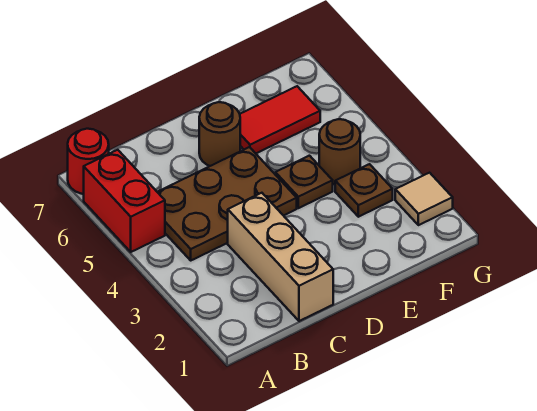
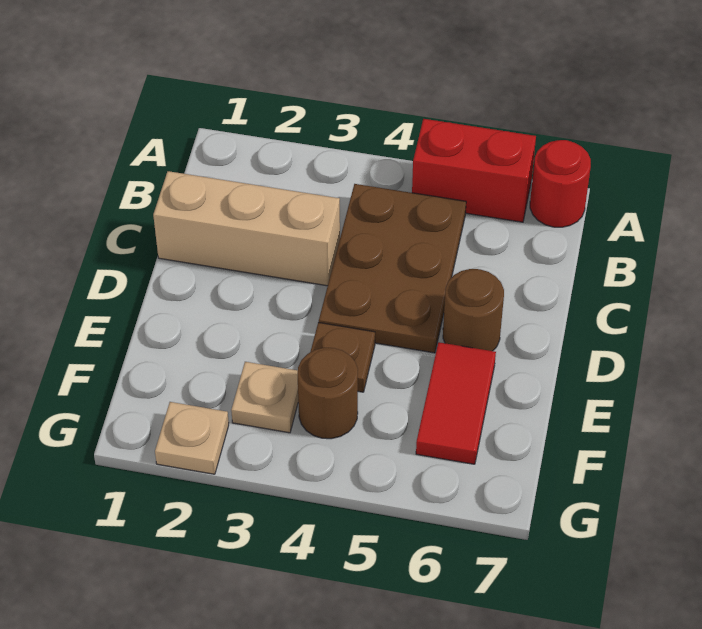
brown plate F3 level 1 -> tan plate F3 level 1
tan tile G2 level 1 -> tan plate G2 level 1

